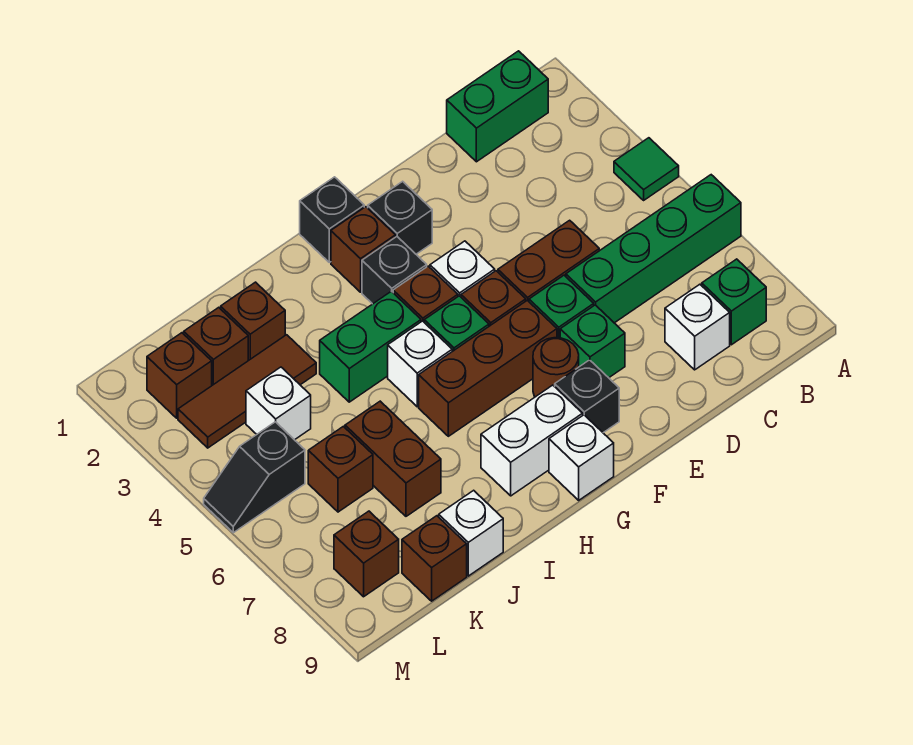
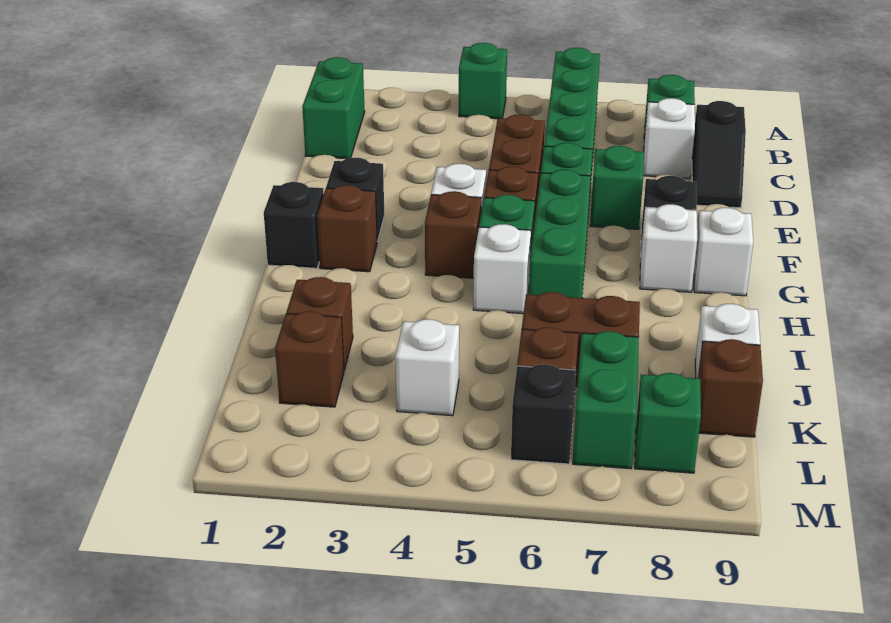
green tile A4 level 1 -> green brick A4 level 1
brown brick F6:H6 level 1 -> green brick F6:H6 level 1
brown round brick F7 level 1 -> none
black brick G3 level 1 -> black brick L6 level 1
white brick G8:H8 level 1 -> white brick G8 level 1
green brick H4:I4 level 1 -> green brick K7:L7 level 1
brown tile J3:L3 level 1 -> none
brown brick L2 level 1 -> none
black slope L5:M5 level 1 top L -> black slope C9:D9 level 1 top C
brown brick L8 level 1 -> green brick L8 level 1

